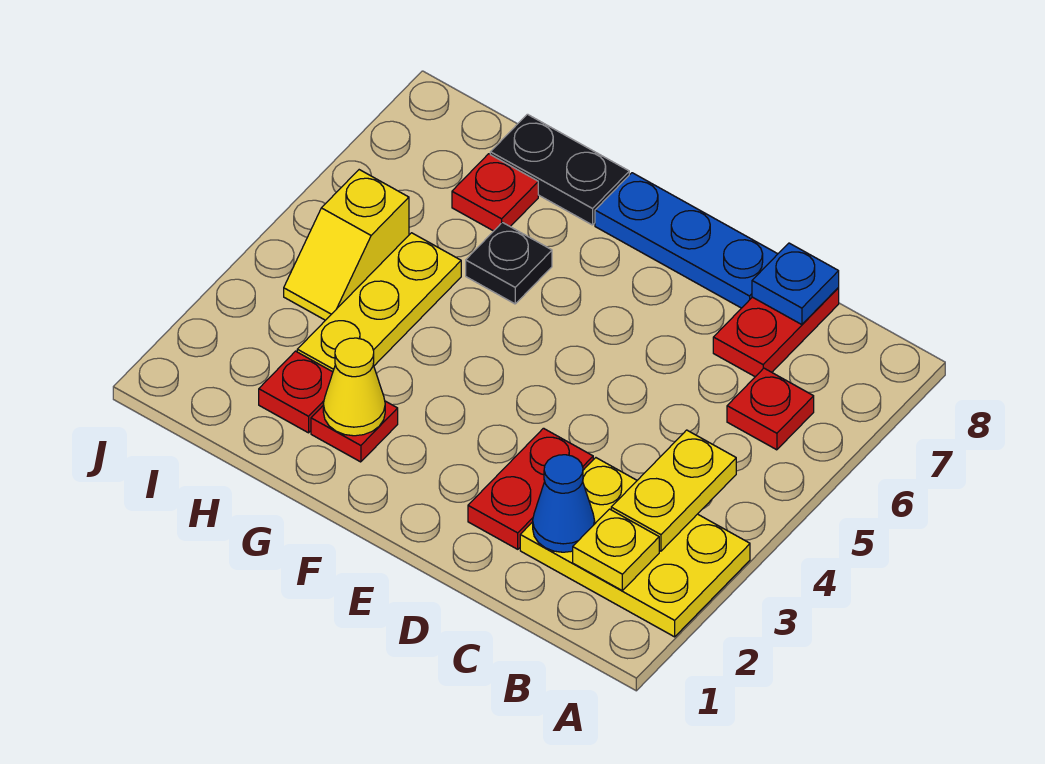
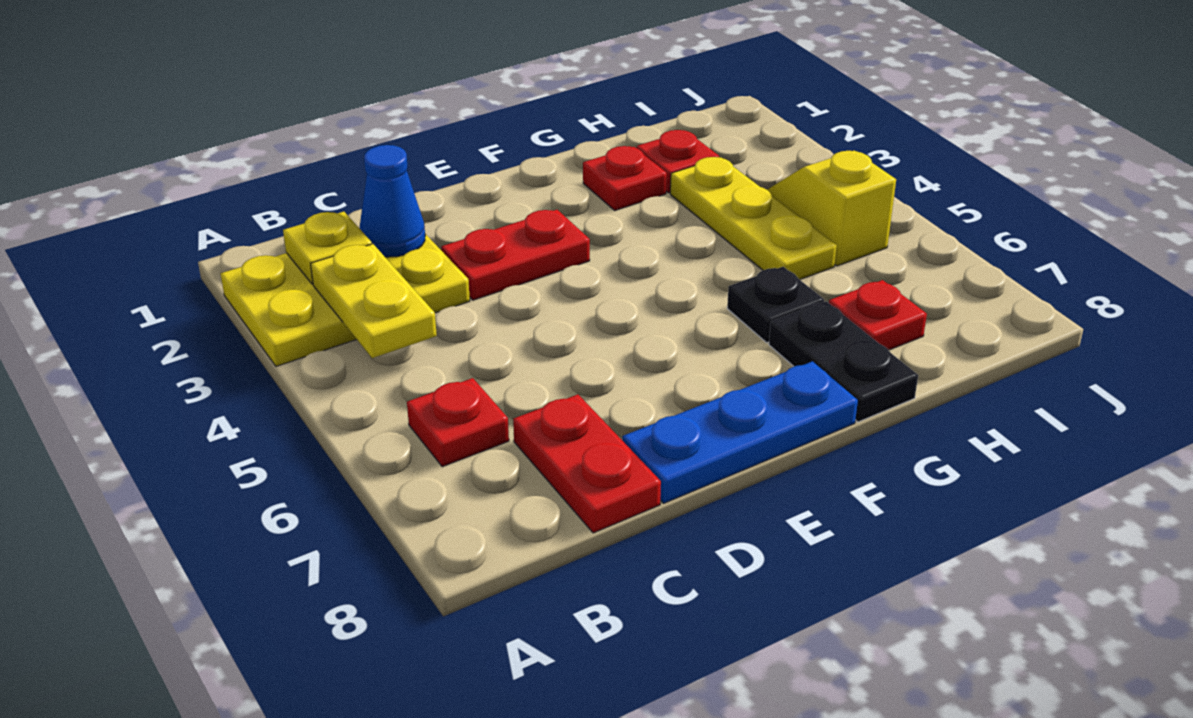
blue plate C8 level 2 -> none
red plate D2:D3 level 1 -> red plate D3:E3 level 1
yellow cone G2 level 2 -> none
black plate G8:H8 level 1 -> black plate G7:G8 level 1

